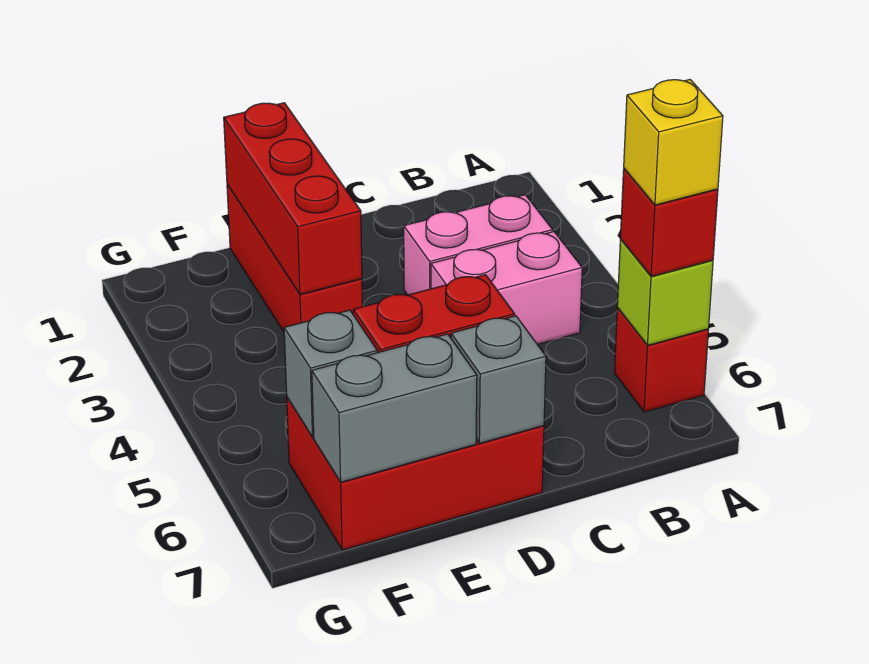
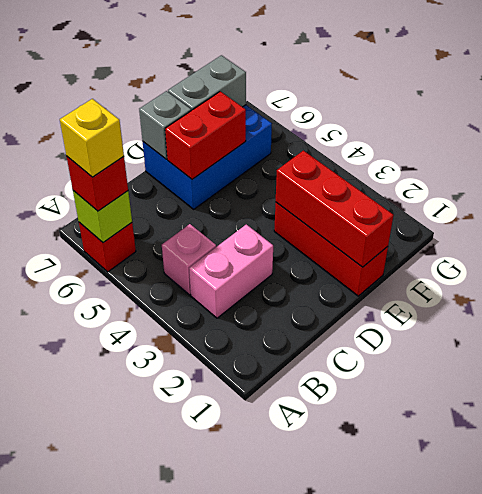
pink brick B4:C4 level 1 -> pink brick B4 level 1
red brick D6:F7 level 1 -> blue brick D6:F7 level 1
grey brick F6 level 2 -> none

